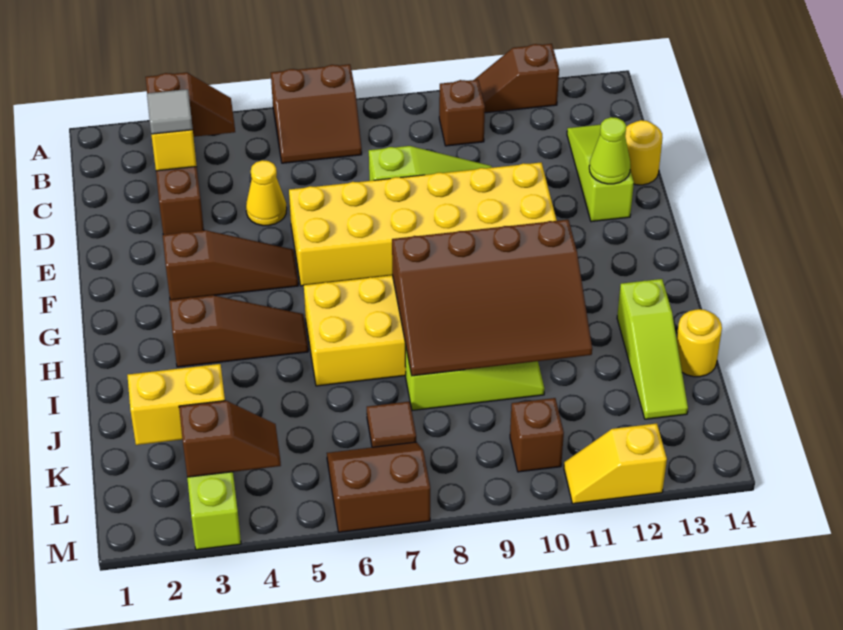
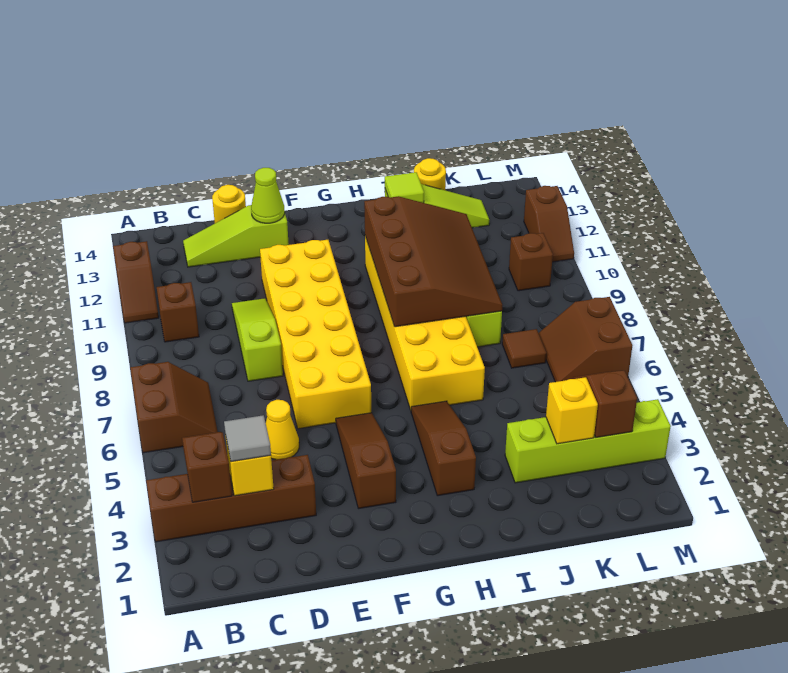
none -> lime tile I13 level 2
yellow brick K2:K3 level 2 -> yellow brick K3 level 2
yellow slope M11:M12 level 1 top 12 -> brown slope M11:M12 level 1 top 12

